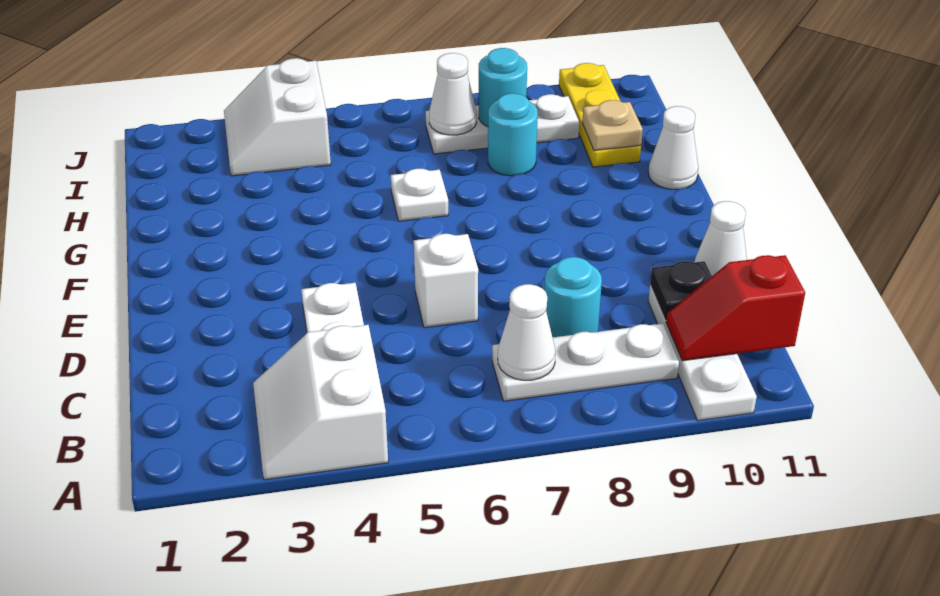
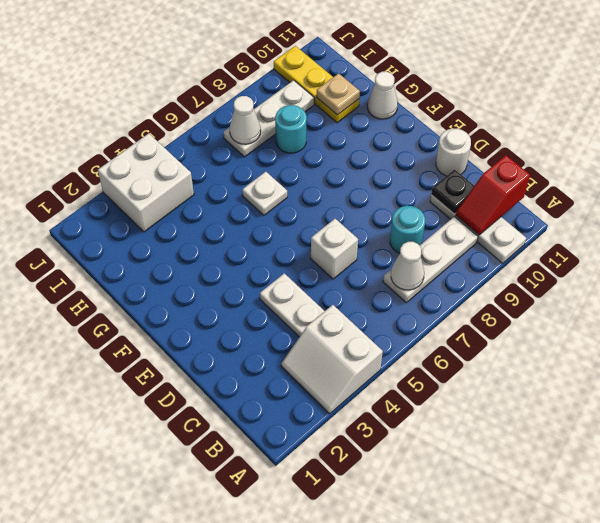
white cone D11 level 1 -> white round brick D11 level 1
white slope I3:J4 level 1 top 4 -> white brick I3:J4 level 1
cyan round brick I8 level 2 -> none

